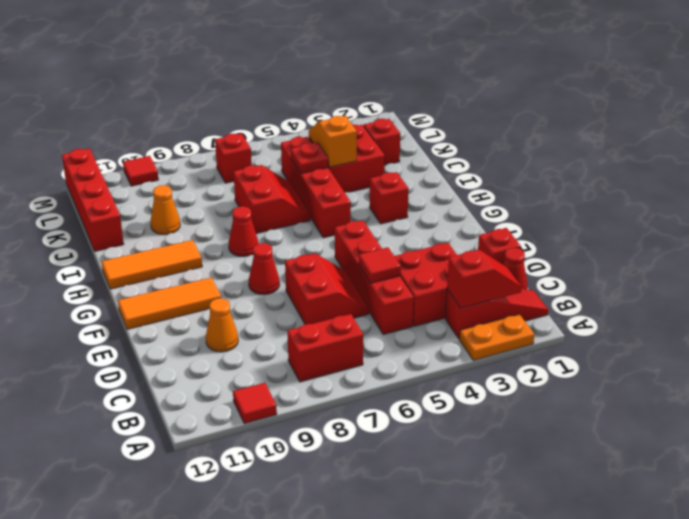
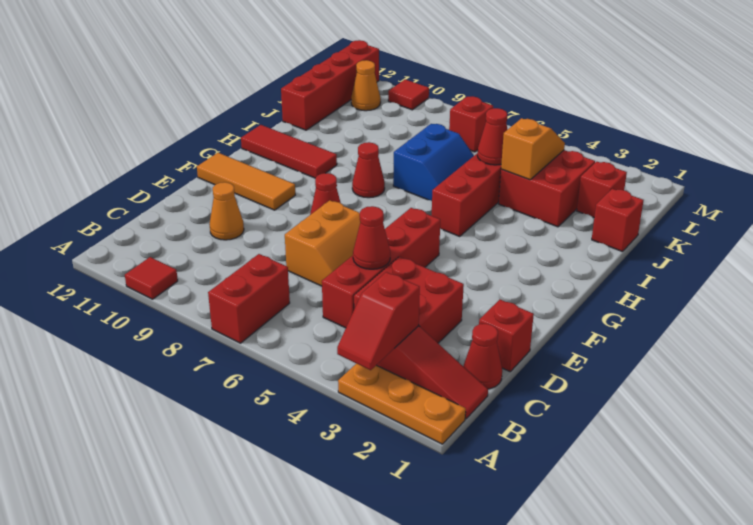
orange plate A2:A3 level 1 -> orange plate A1:A3 level 1
red slope B2:B3 level 2 top 3 -> red slope A3:B3 level 2 top B
red brick B7:B8 level 1 -> red brick A7:B7 level 1
red tile D5 level 2 -> red cone D5 level 2
red slope D6:E7 level 1 top 7 -> orange slope D6:E7 level 1 top 7
red brick H3 level 1 -> red brick J1 level 1
orange tile H10:H12 level 1 -> red tile H10:H12 level 1
red slope I6:J7 level 1 top 7 -> blue slope I6:J7 level 1 top 7
red plate J5 level 2 -> red cone J5 level 2
orange cone J10 level 1 -> orange cone L11 level 1

